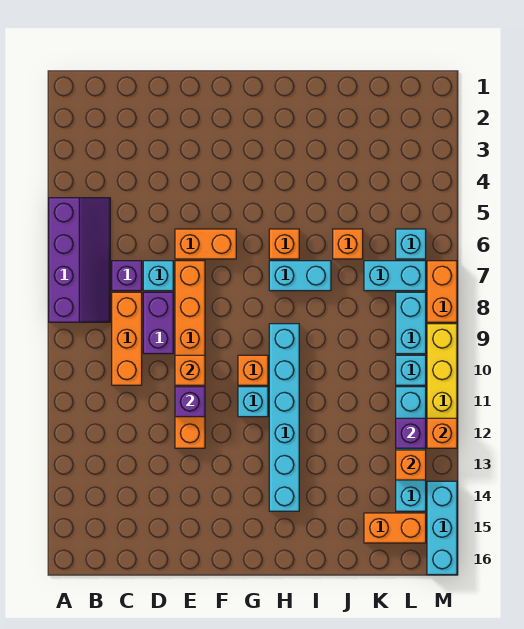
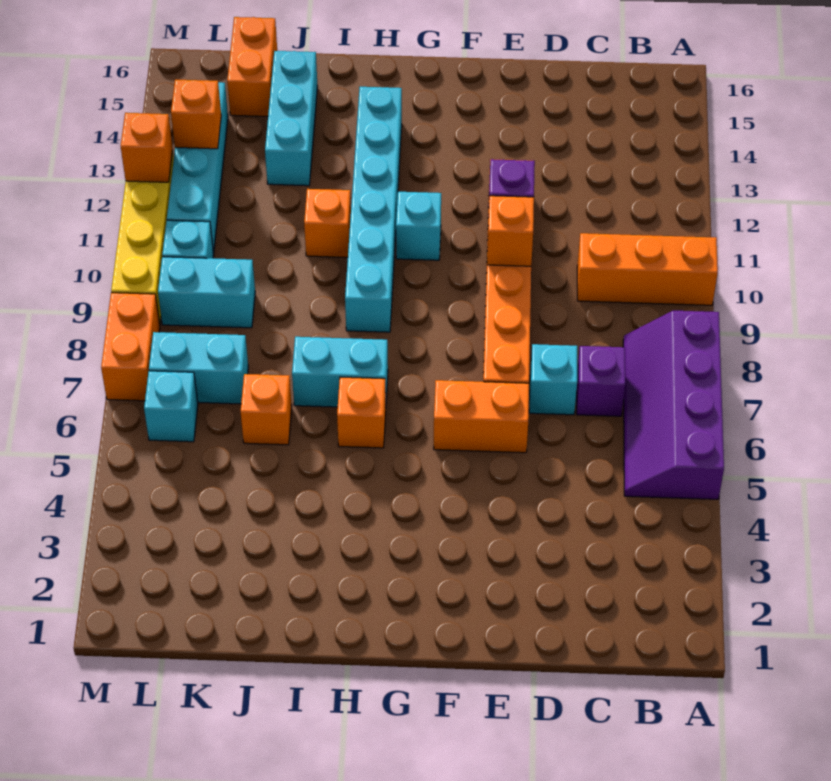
orange brick C8:C10 level 1 -> orange brick A10:C10 level 1
purple brick D8:D9 level 1 -> none
orange brick G10 level 1 -> orange brick I11 level 1
orange brick K15:L15 level 1 -> orange brick K15:K16 level 1
cyan brick L8:L9 level 1 -> cyan brick K9:L9 level 1
purple brick L12 level 2 -> none
cyan brick M14:M16 level 1 -> cyan brick J13:J15 level 1

